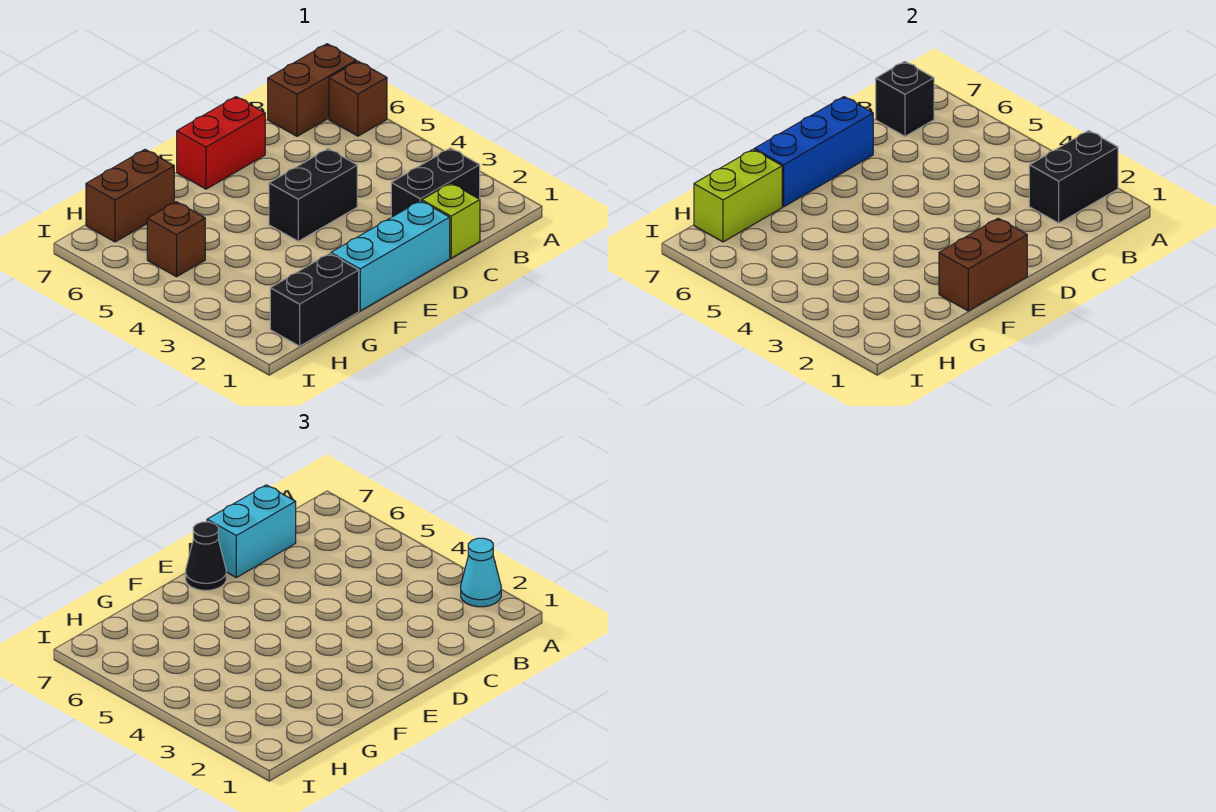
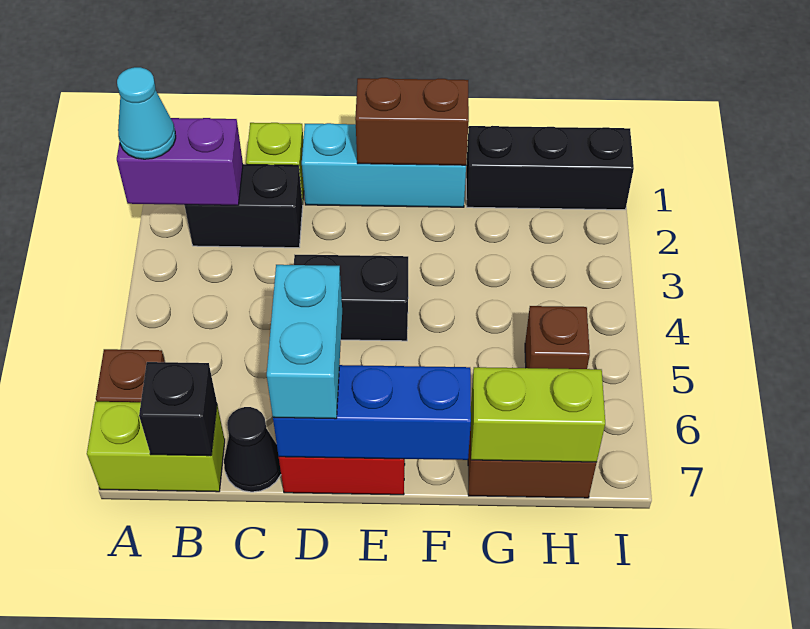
black brick A2:B2 level 2 -> purple brick A2:B2 level 2
brown brick A7:B7 level 1 -> lime brick A7:B7 level 1
cyan brick C7:D7 level 3 -> cyan brick D6:D7 level 3
black cone E7 level 3 -> black cone C7 level 1
black brick G1:H1 level 1 -> black brick G1:I1 level 1

